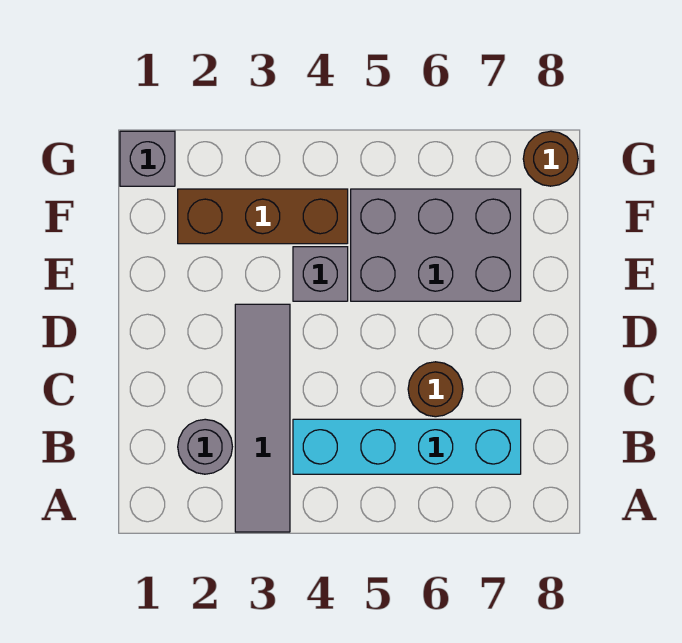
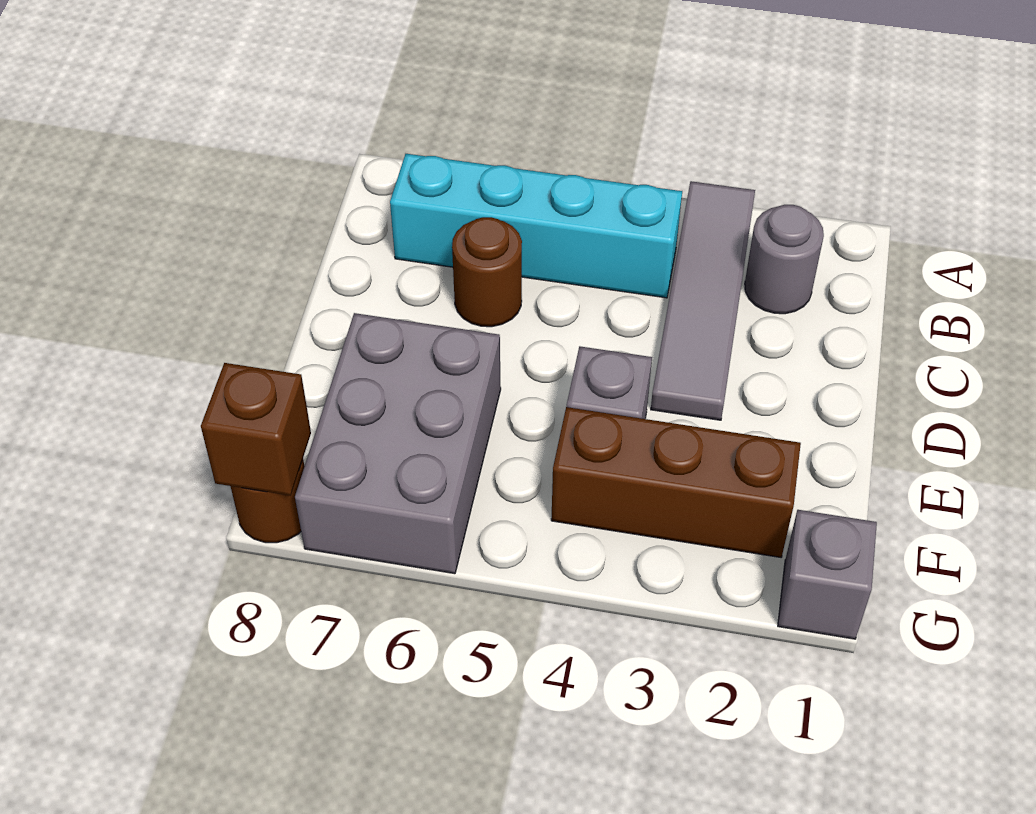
grey brick E5:F7 level 1 -> grey brick E6:G7 level 1
none -> brown brick G8 level 2

